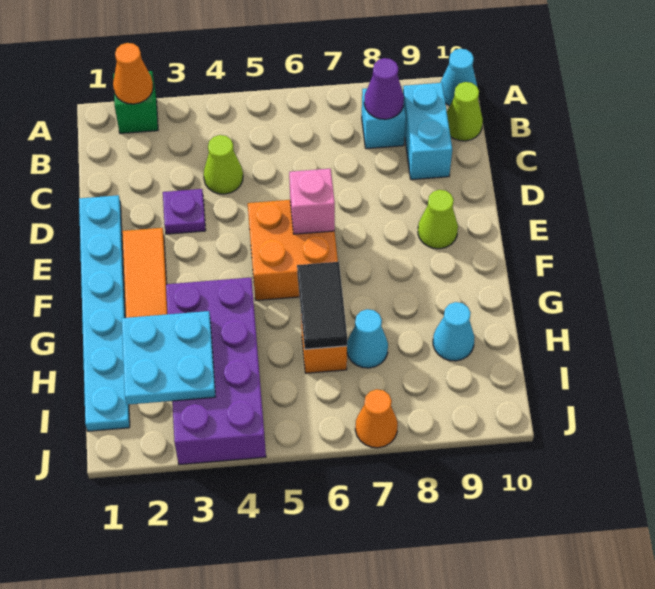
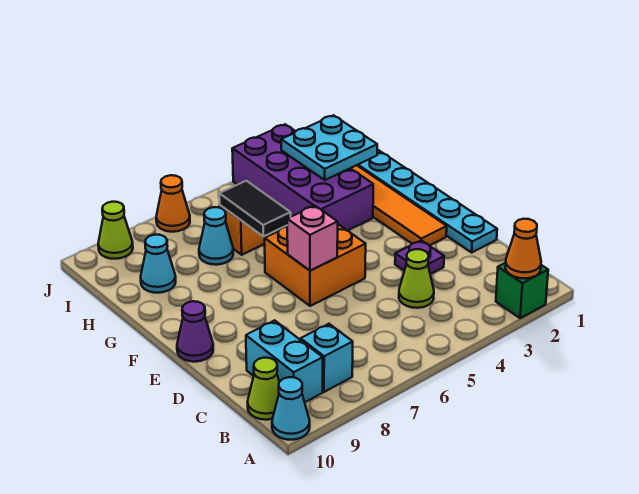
purple cone B8 level 2 -> purple cone E10 level 1
lime cone E9 level 1 -> lime cone J9 level 1

